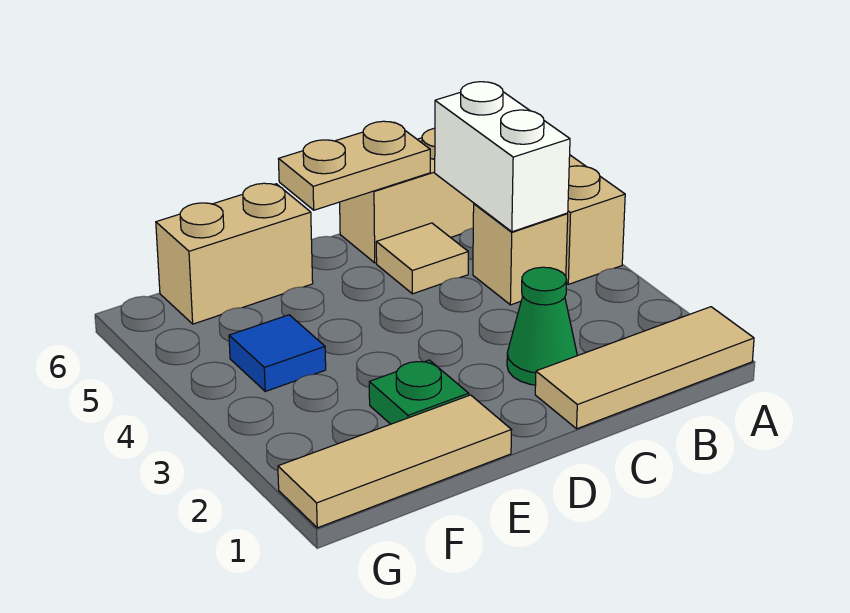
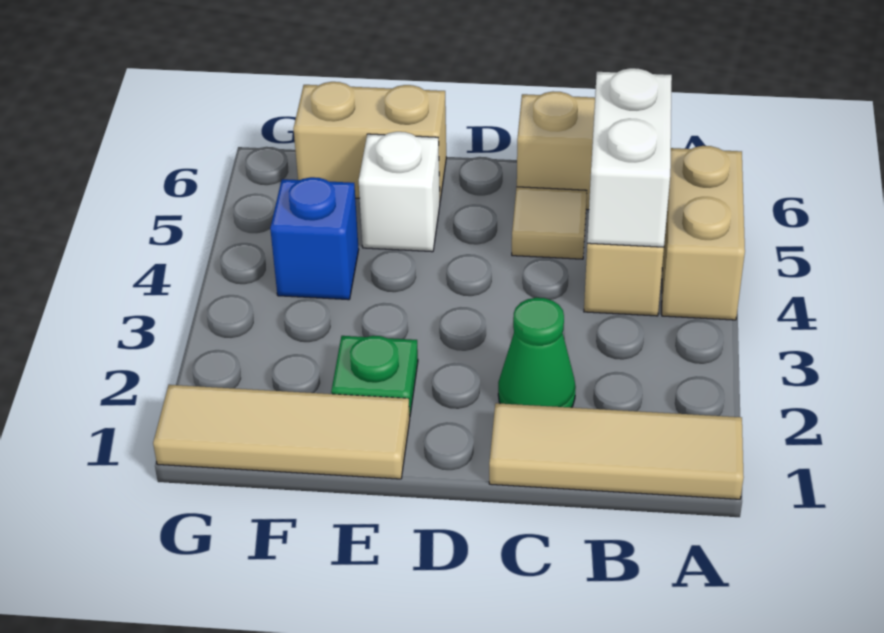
tan plate C6:D6 level 2 -> none
none -> white brick E5 level 1
blue tile F4 level 1 -> blue brick F4 level 1

